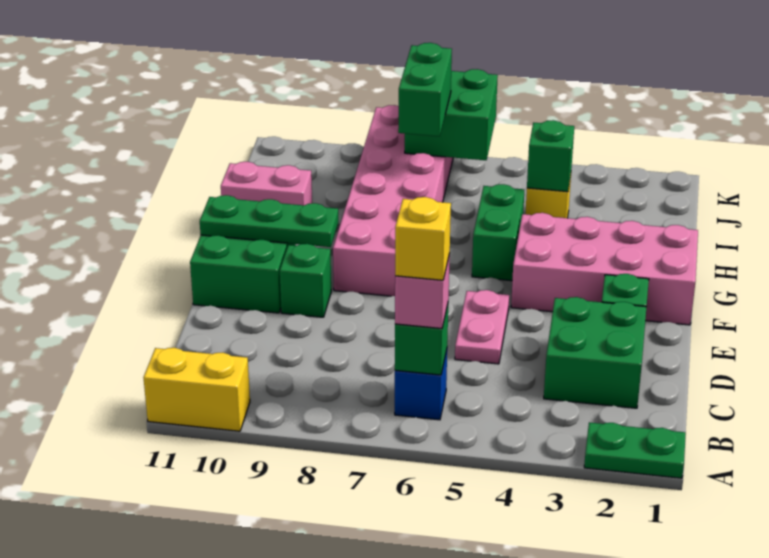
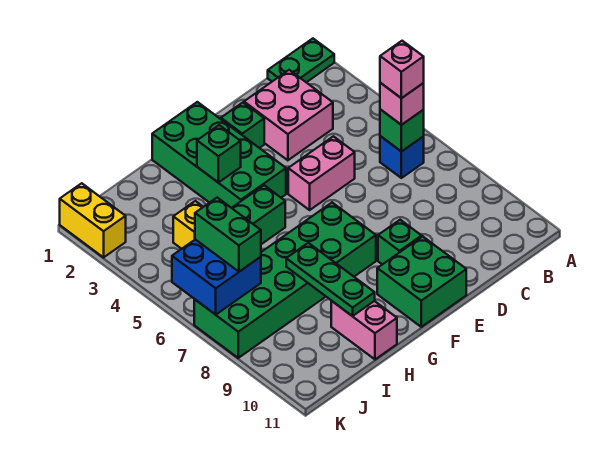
green plate A1:A2 level 1 -> green plate A1:B1 level 1
yellow brick A10:A11 level 1 -> yellow brick K1:K2 level 1
yellow brick B6 level 4 -> pink brick B6 level 4
green brick C2:D3 level 1 -> pink brick C2:D3 level 1
pink plate D5:E5 level 1 -> pink brick D5:E5 level 1
pink brick F1:G4 level 1 -> green brick F1:G4 level 1
pink brick F7:K8 level 1 -> green brick F7:K8 level 1
green plate F9:F11 level 2 -> green plate H8:H10 level 2
green brick I4 level 2 -> green brick G3 level 2
green brick I7:J7 level 3 -> green brick J6:J7 level 3
green brick J6:K7 level 2 -> blue brick J6:K7 level 2

